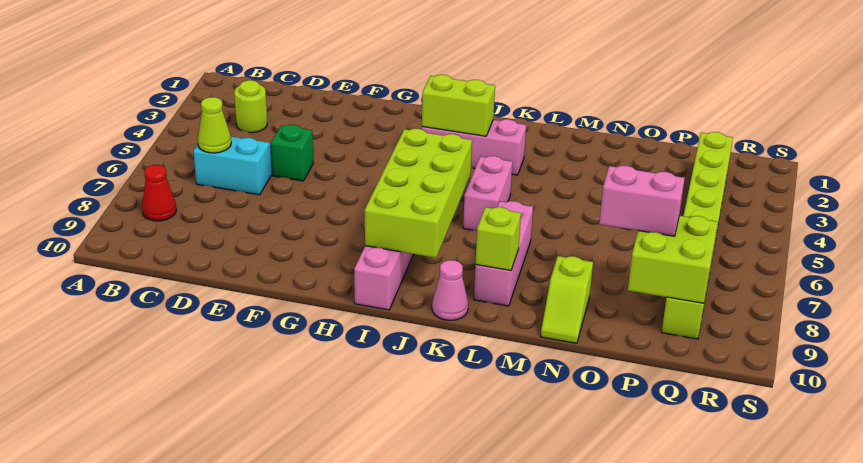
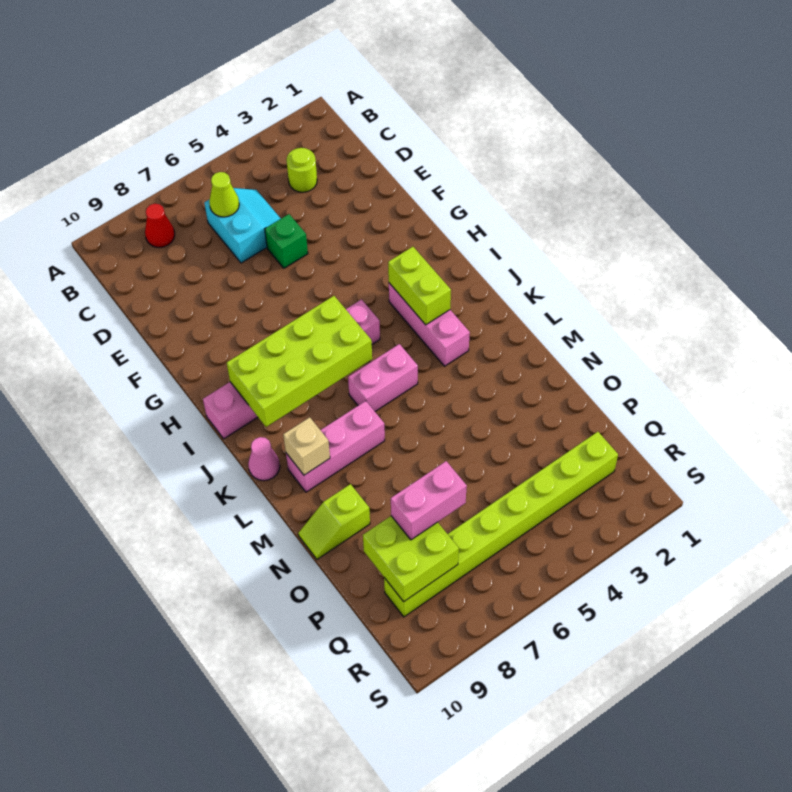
lime brick L9 level 2 -> tan brick L9 level 2
pink brick O8:P8 level 3 -> pink brick P7:P8 level 3

